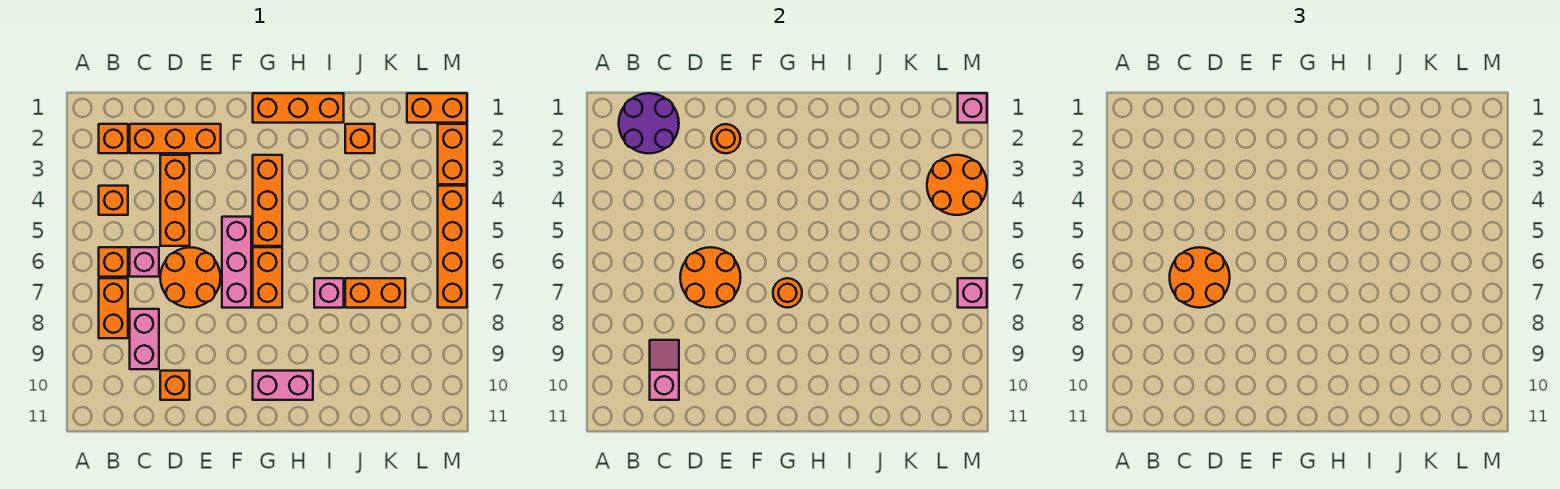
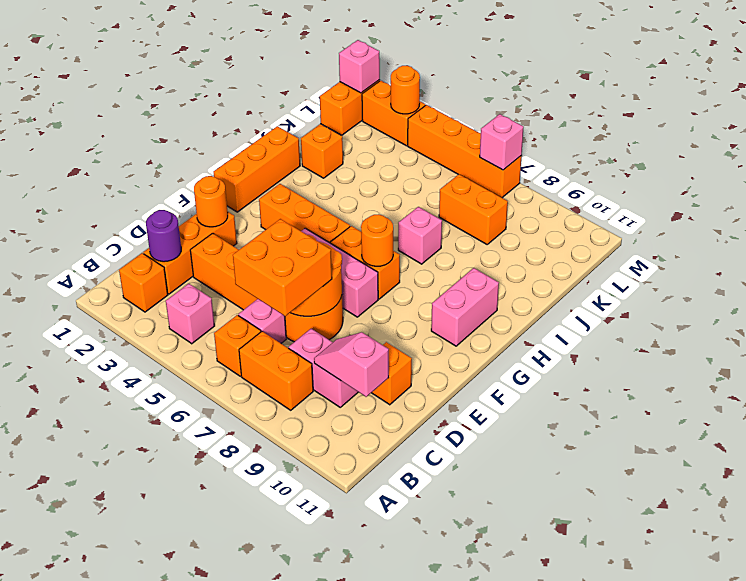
purple round brick B1:C2 level 2 -> purple round brick C2 level 2
orange brick B4 level 1 -> pink brick B4 level 1
orange round brick C6:D7 level 3 -> orange brick C6:D7 level 3
orange brick J7:K7 level 1 -> orange brick K7:K8 level 1
orange round brick L3:M4 level 2 -> orange round brick M3 level 2

